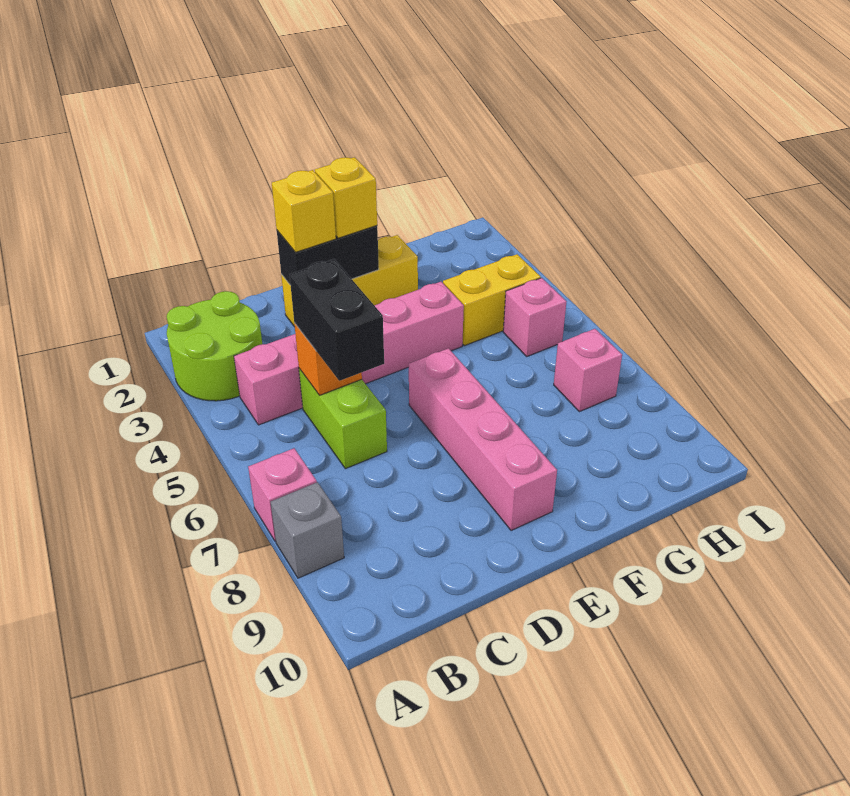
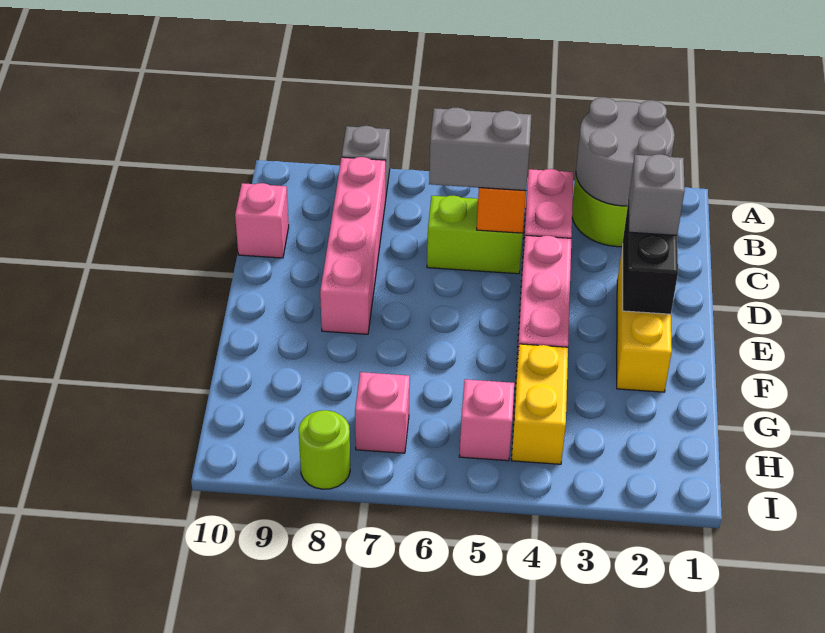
none -> grey round brick A2:B3 level 2
pink brick A7 level 1 -> pink brick C10 level 1
black brick C5:C6 level 3 -> grey brick C5:C6 level 3
yellow brick D2 level 3 -> grey brick D2 level 3
yellow brick E2 level 3 -> none
pink brick E6:E9 level 1 -> pink brick B8:E8 level 1
none -> lime round brick I8 level 1

